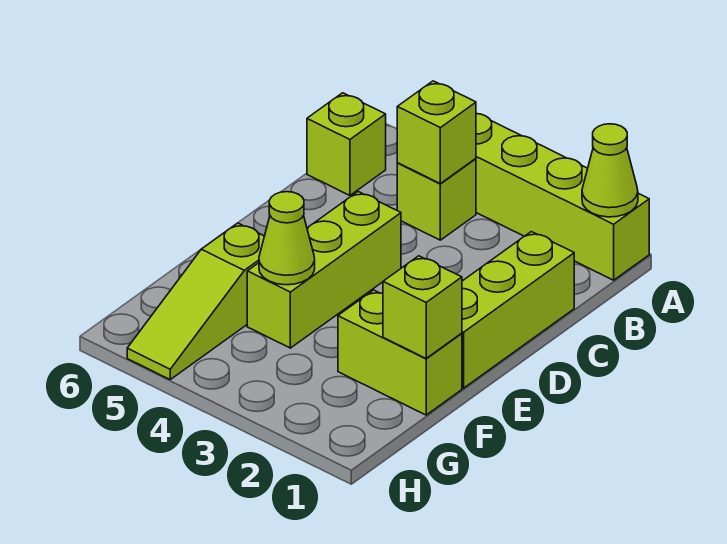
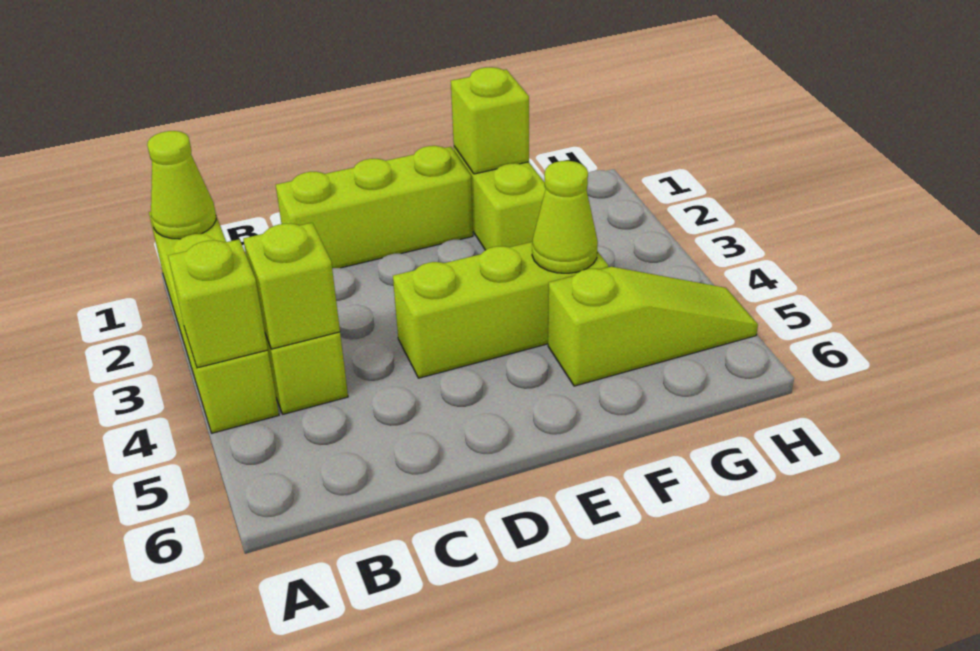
lime brick B6 level 1 -> lime brick A4 level 2

